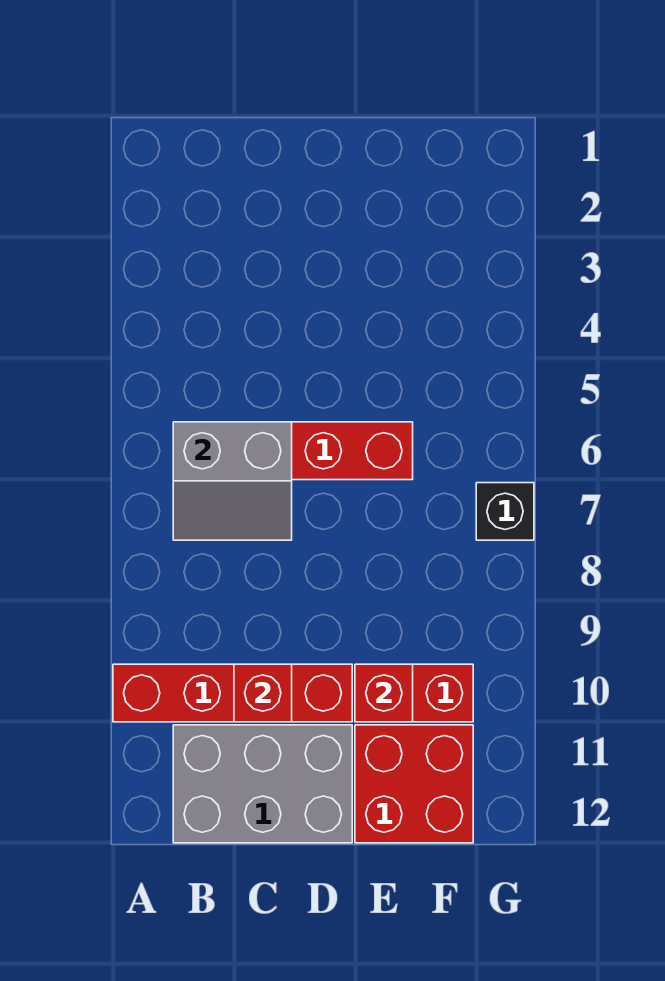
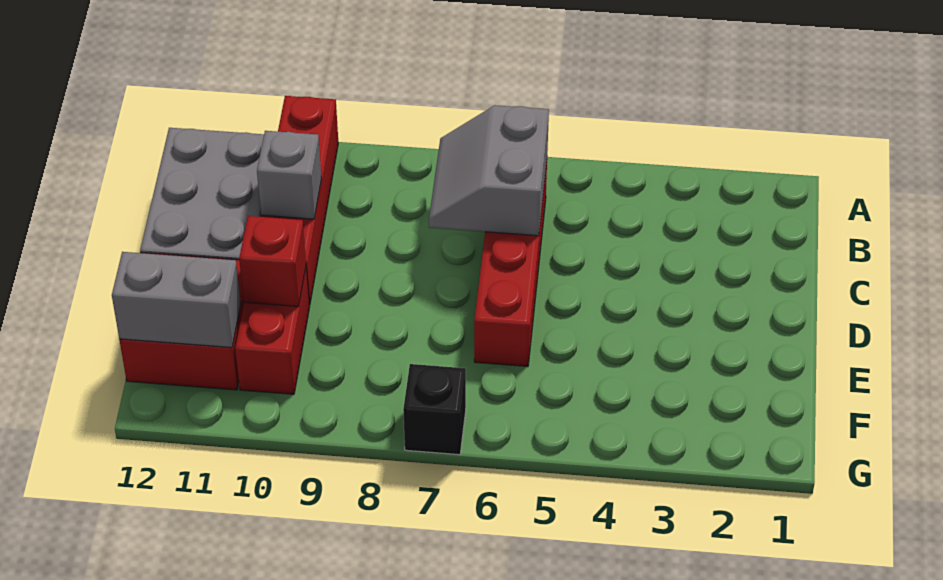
red brick C10 level 2 -> grey brick C10 level 2
none -> grey brick F11:F12 level 2

